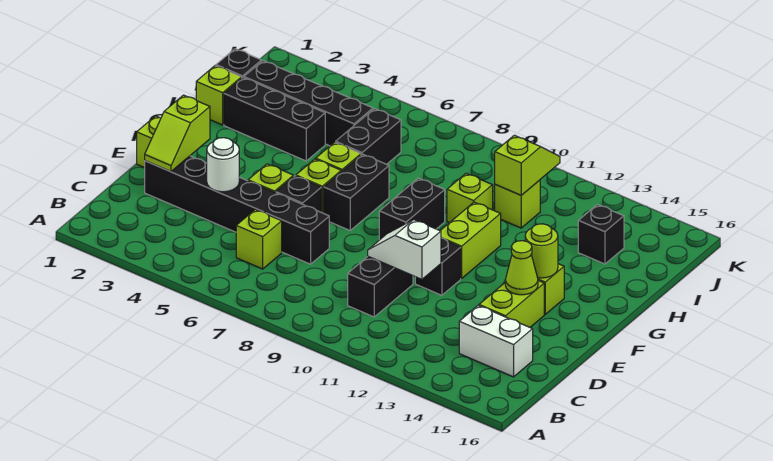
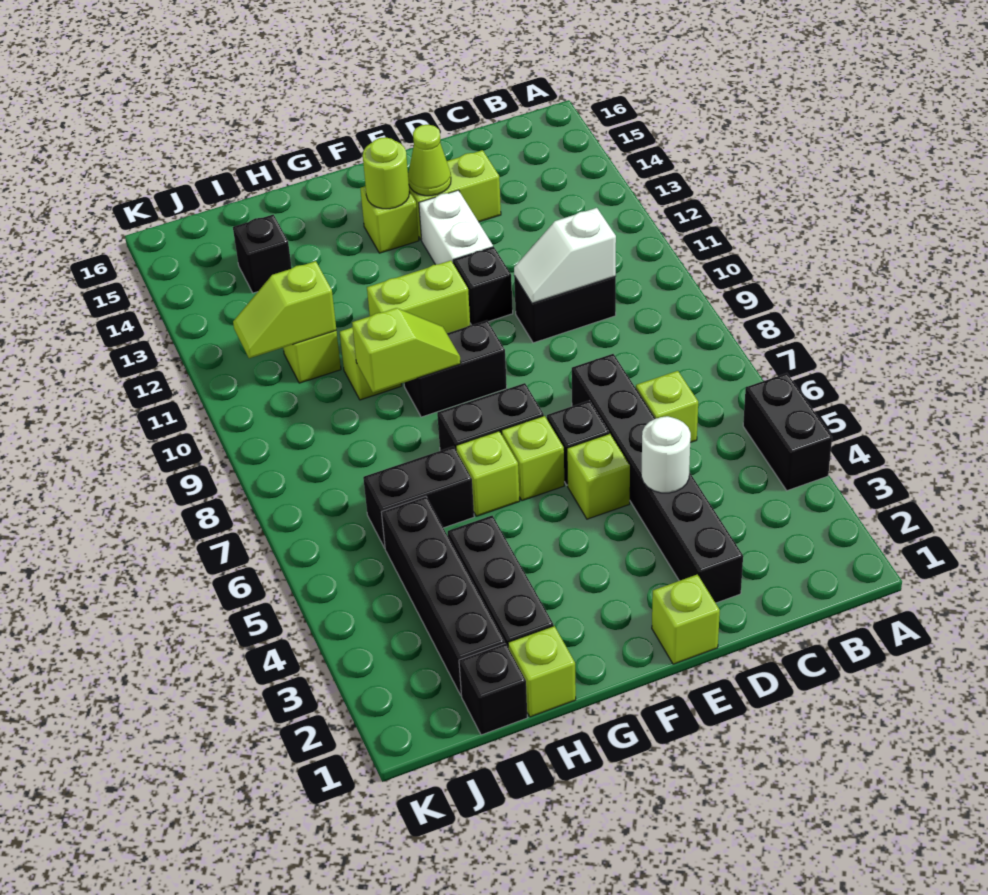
none -> black brick A4:A5 level 1
white brick C14:C15 level 1 -> white brick E12:E13 level 1
lime slope D2:E2 level 2 top E -> lime slope G9:H9 level 2 top H
white slope D10:D11 level 2 top 11 -> white slope C10:D10 level 2 top C

